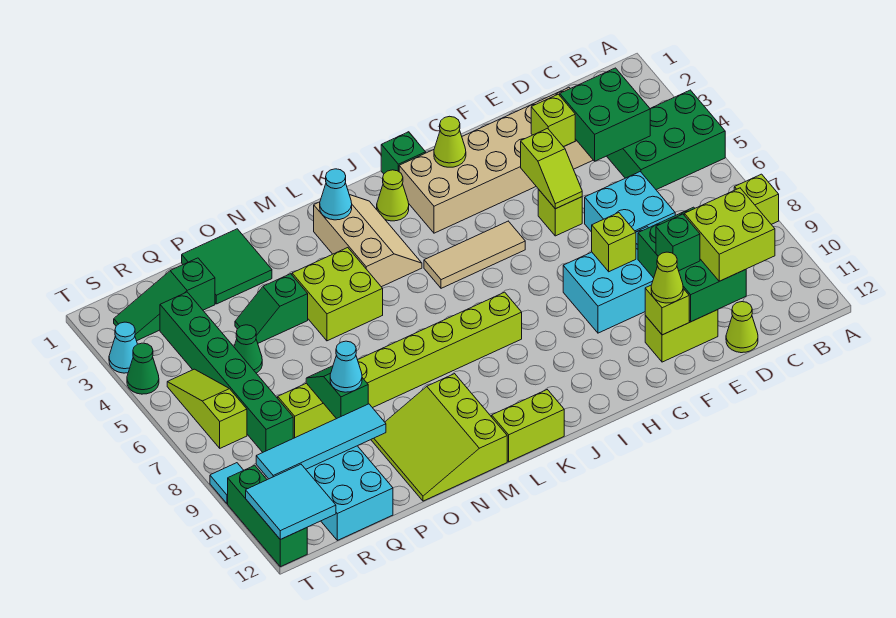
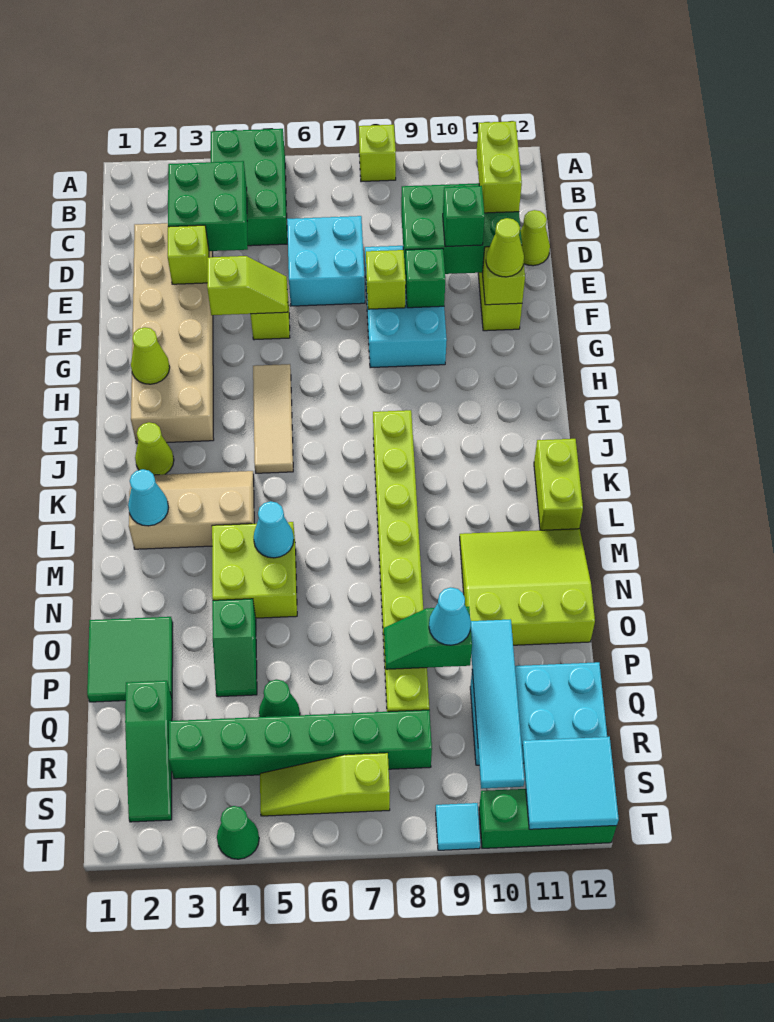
lime brick C10:D11 level 3 -> lime brick C11:D11 level 3
green brick I1 level 1 -> green brick F9 level 2
lime slope M10:O12 level 1 top M -> lime slope M10:O12 level 1 top O
cyan cone T3 level 1 -> cyan cone M5 level 2

